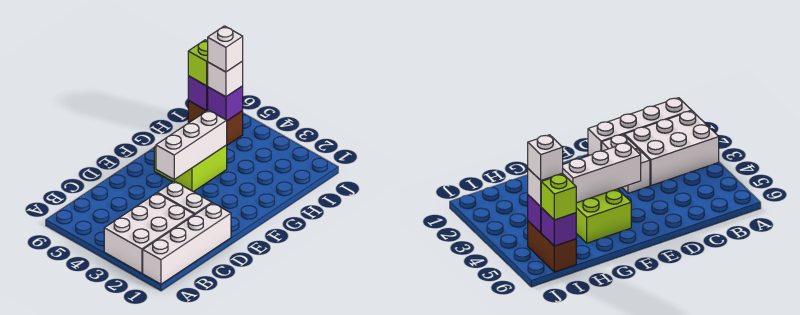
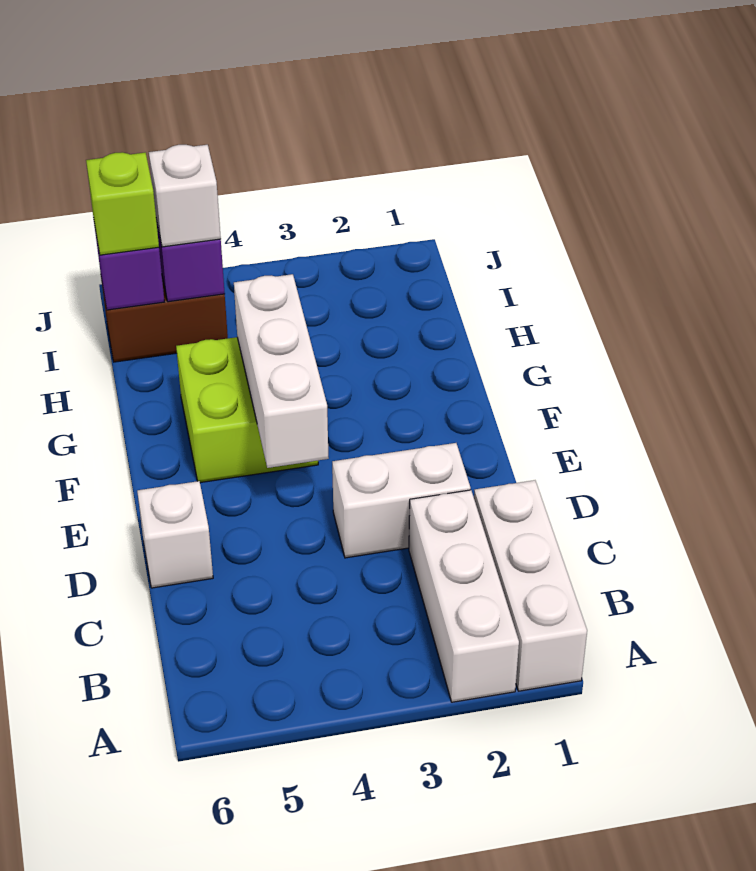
white brick A1:D1 level 1 -> white brick A1:C1 level 1
white brick A2:C3 level 1 -> white brick A2:C2 level 1
white brick I5 level 4 -> white brick D6 level 1

